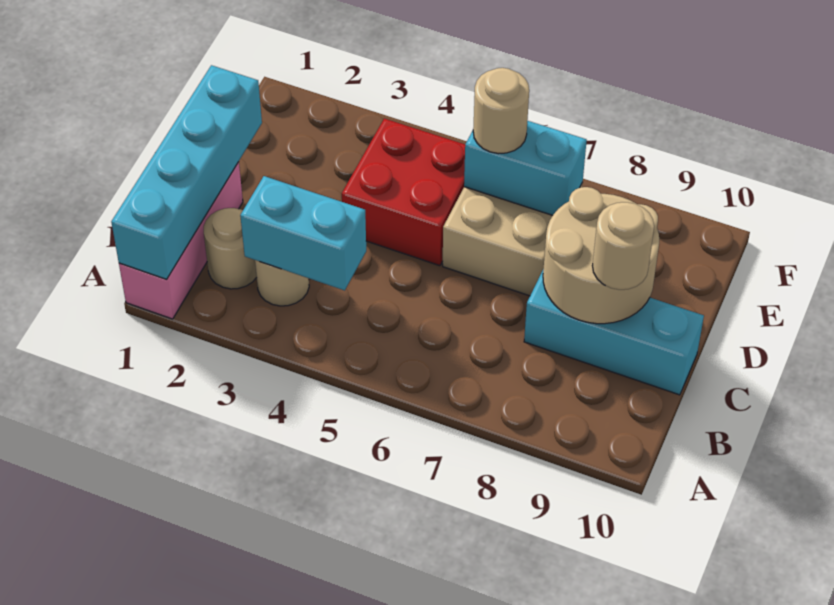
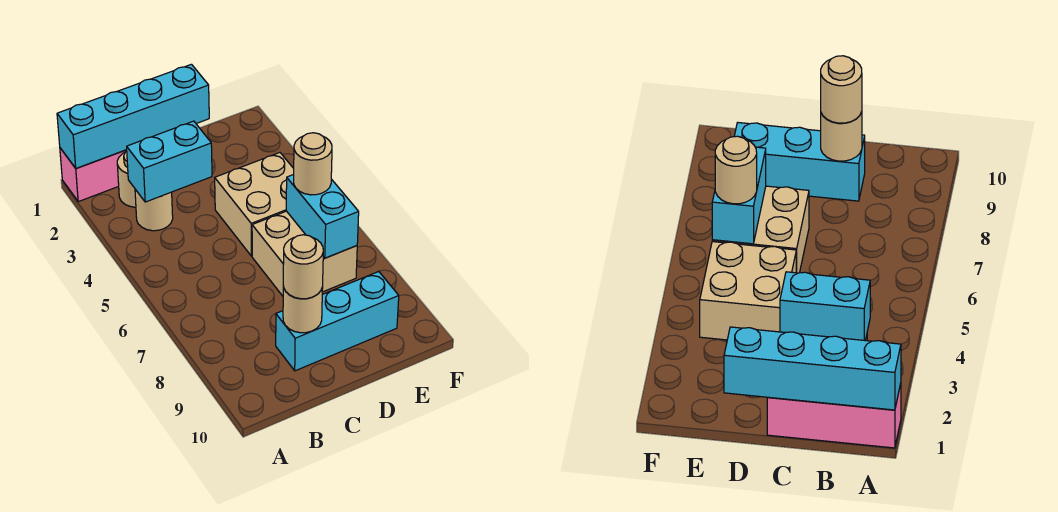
cyan brick B3:B4 level 2 -> cyan brick B3:C3 level 2
cyan brick C8:C10 level 1 -> cyan brick C9:E9 level 1
tan round brick C8:D9 level 2 -> tan round brick C9 level 2
red brick D4:E5 level 1 -> tan brick D4:E5 level 1

